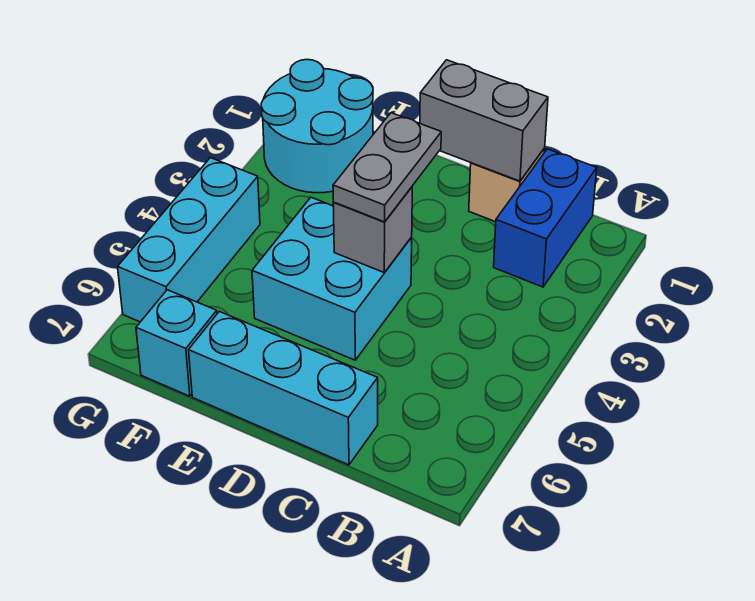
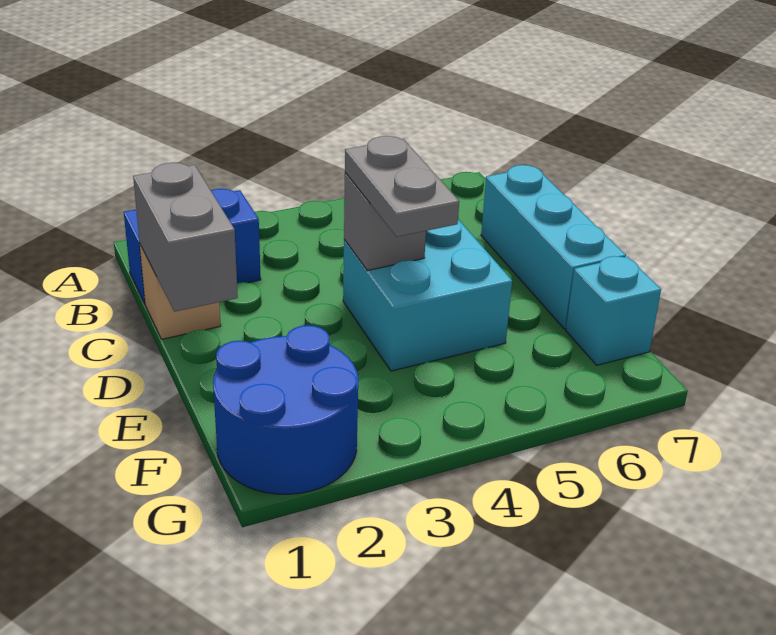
grey plate D3:D4 level 3 -> grey plate D4:E4 level 3
cyan round brick F1:G2 level 1 -> blue round brick F1:G2 level 1
cyan brick G4:G6 level 1 -> none

